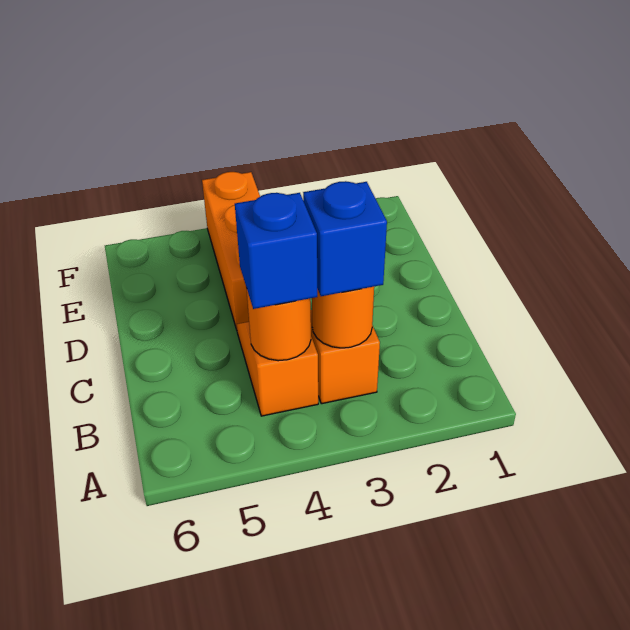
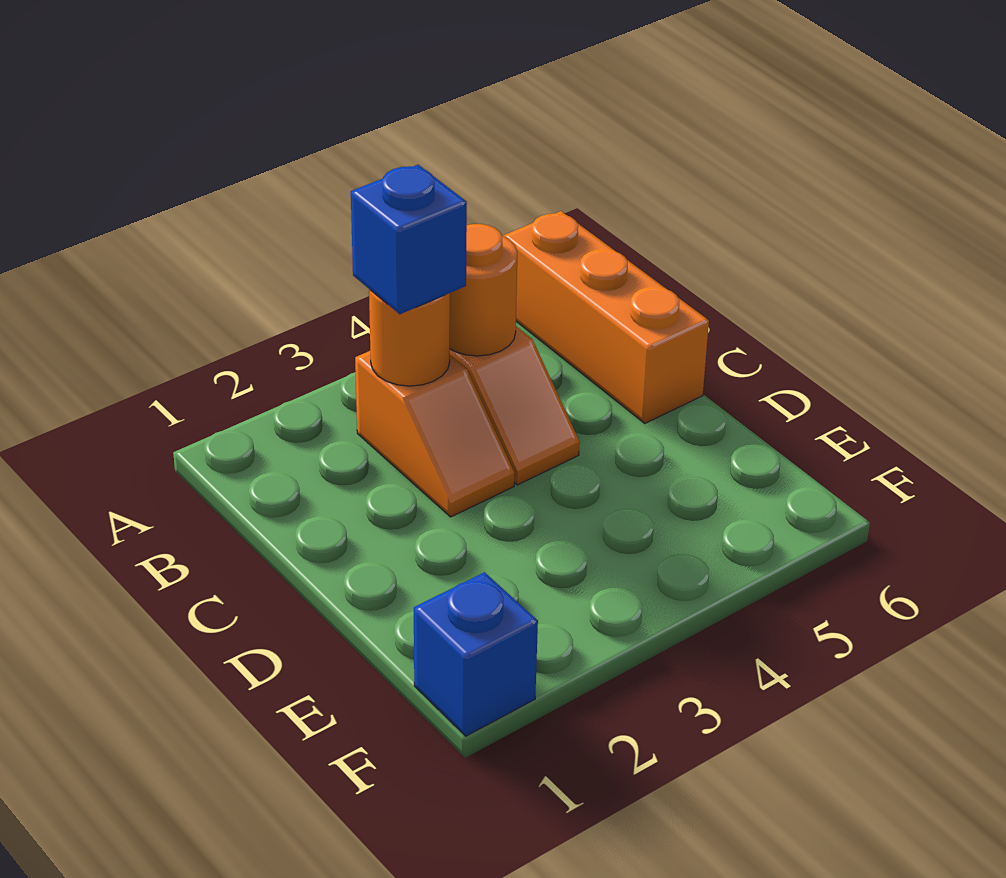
blue brick B4 level 3 -> blue brick F1 level 1
orange brick D4:F4 level 1 -> orange brick A6:C6 level 1

